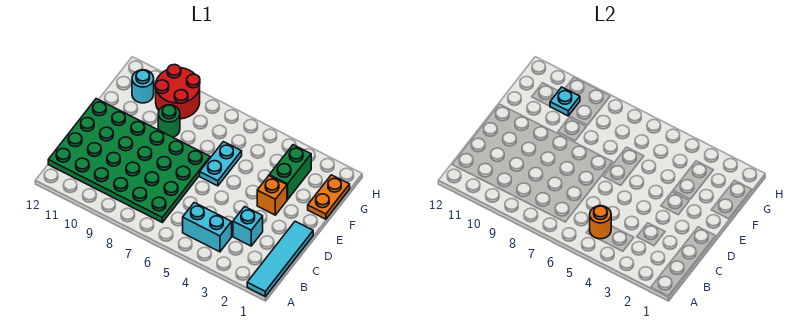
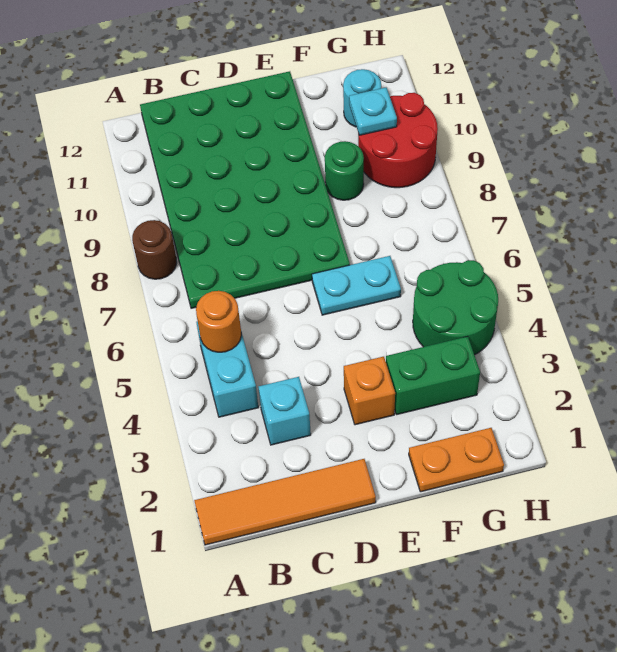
cyan tile A1:D1 level 1 -> orange tile A1:D1 level 1
none -> brown round brick A8 level 1
none -> green round brick G4:H5 level 1

